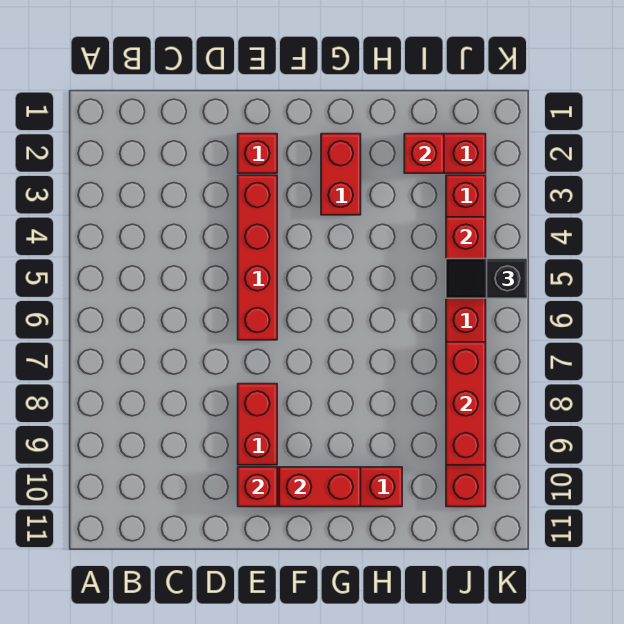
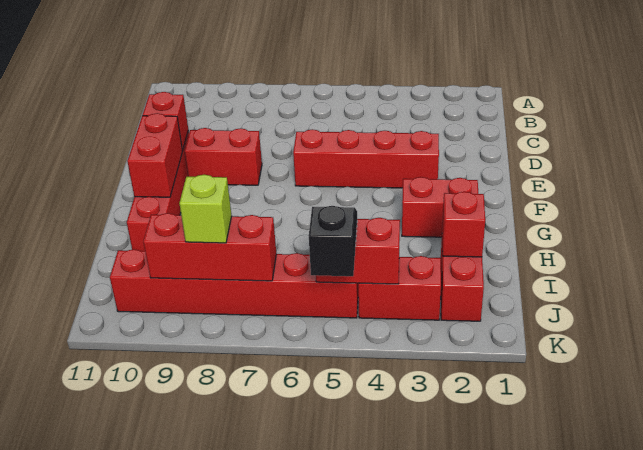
red brick E2 level 1 -> none
none -> lime brick J8 level 3

